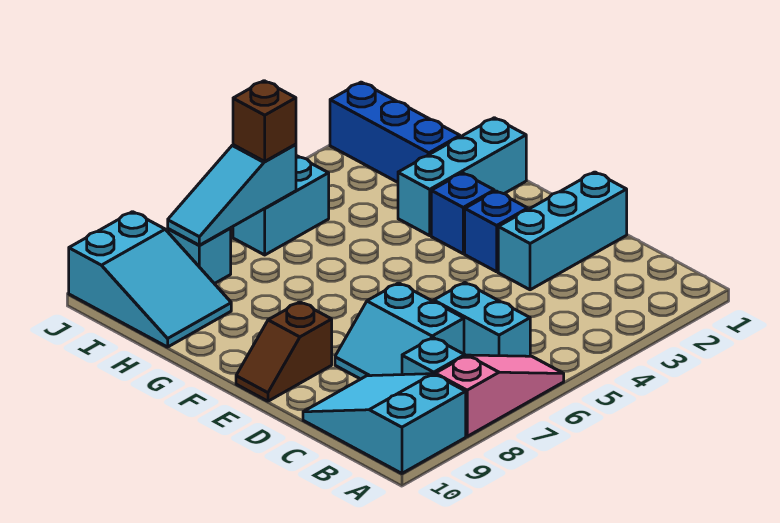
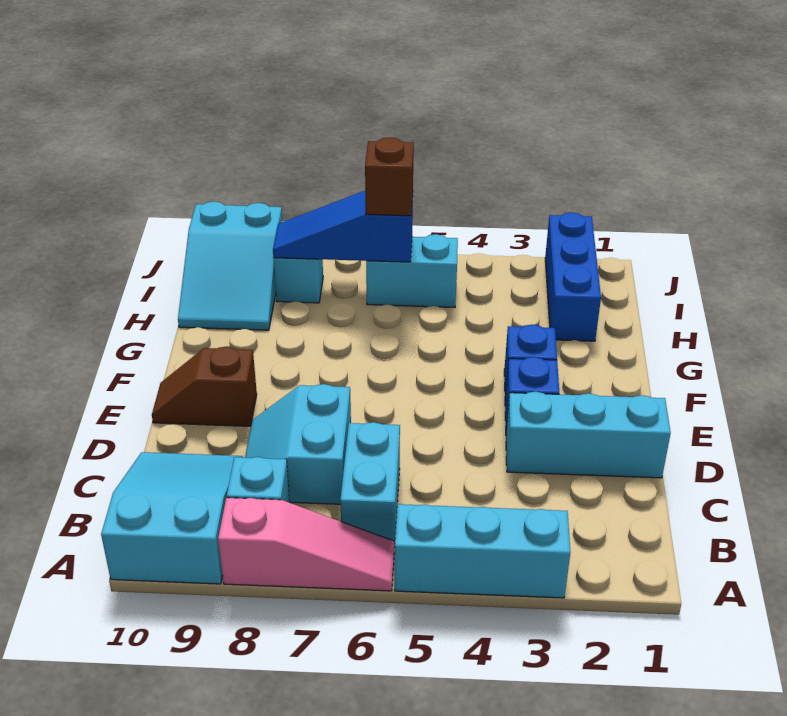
cyan brick G1:G3 level 1 -> cyan brick A3:A5 level 1
cyan slope I6:I8 level 2 top 6 -> blue slope I6:I8 level 2 top 6

